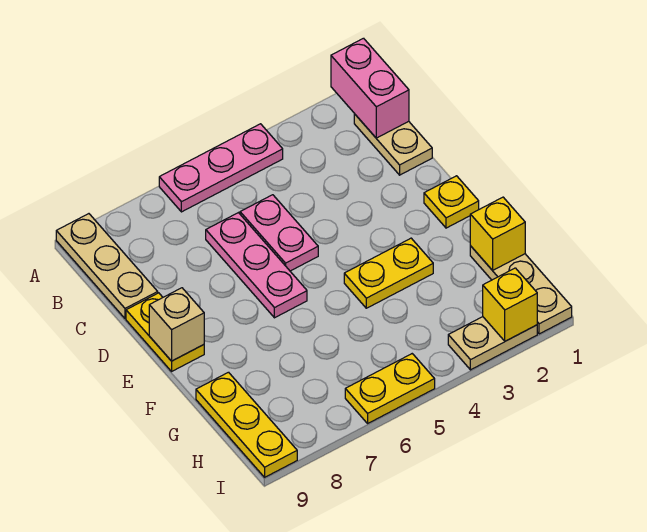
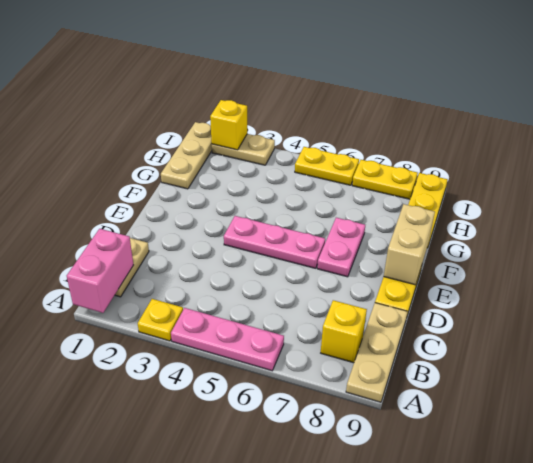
pink plate C5:D5 level 1 -> pink plate E7:F7 level 1
pink plate C6:E6 level 1 -> pink plate E4:E6 level 1
yellow plate E1 level 1 -> yellow plate A3 level 1
tan brick E9 level 2 -> tan brick E9:F9 level 2
yellow plate F3:F4 level 1 -> yellow plate I7:I8 level 1
yellow brick G1 level 2 -> yellow brick B8 level 1

